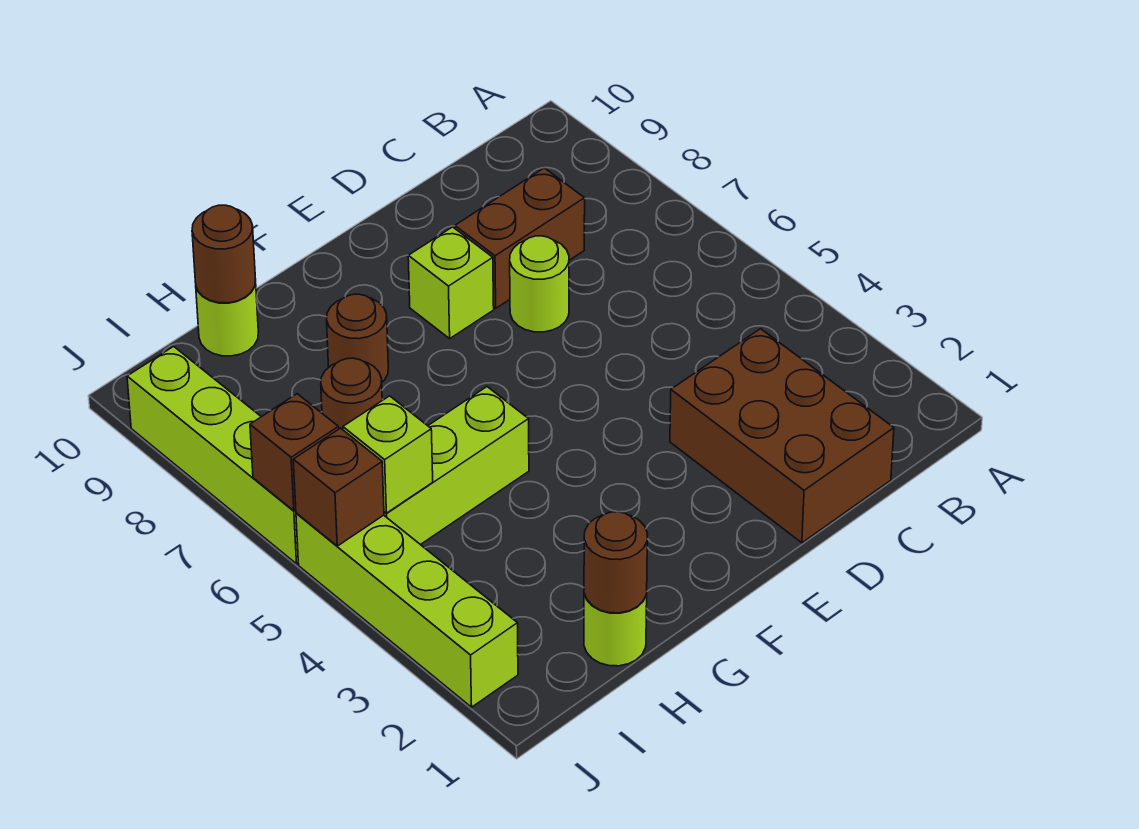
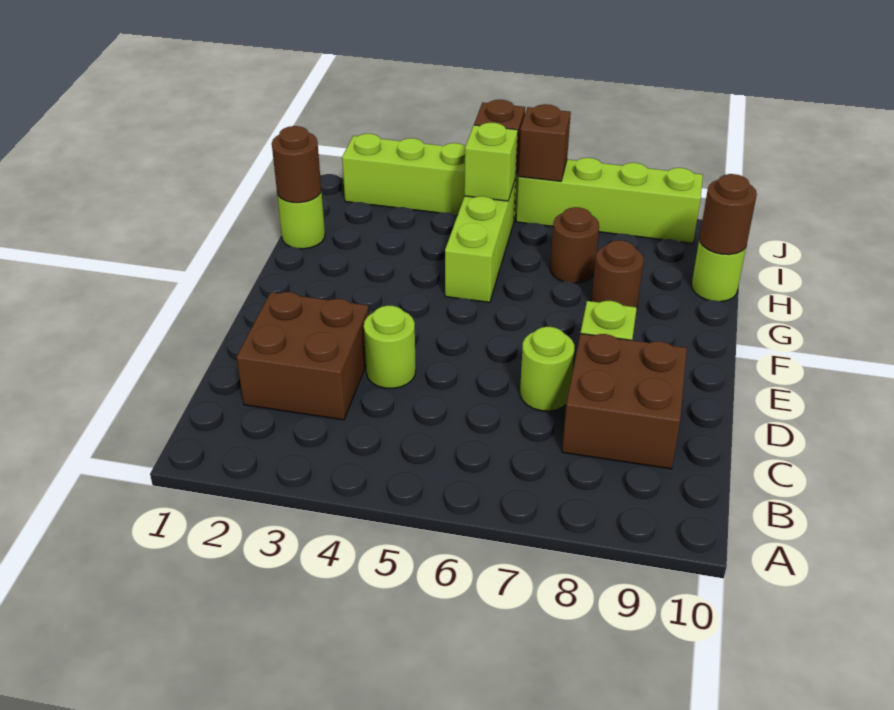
brown brick C1:D3 level 1 -> brown brick C2:D3 level 1
brown brick C8:D8 level 1 -> brown brick C8:D9 level 1
none -> lime round brick D4 level 1

